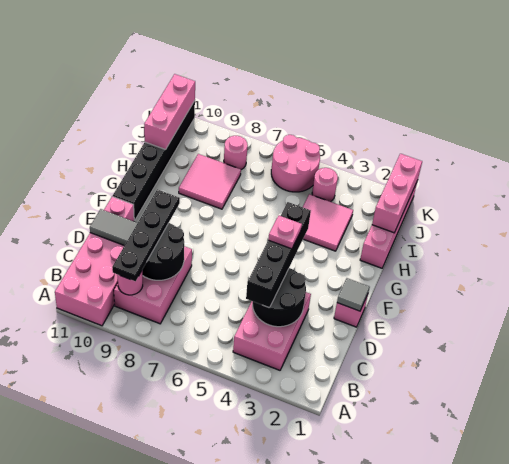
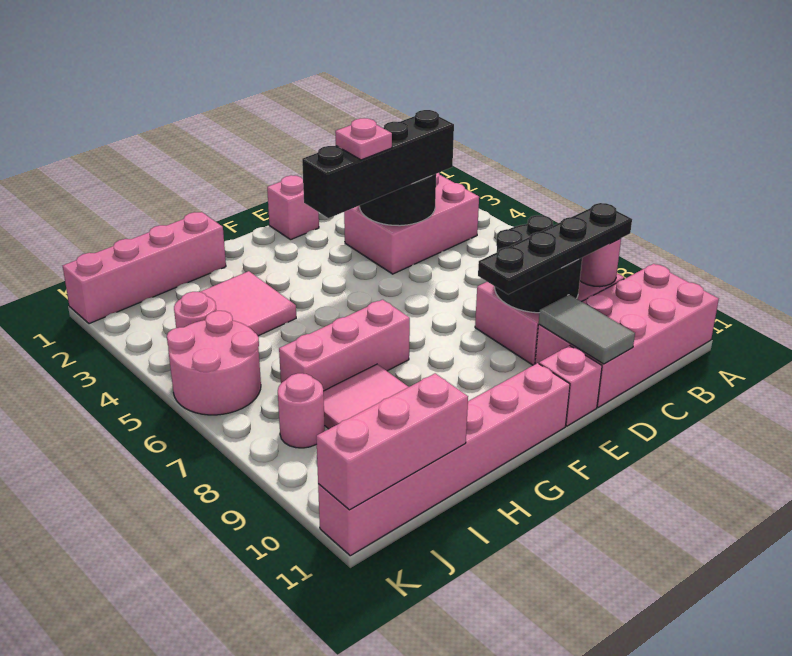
grey tile E1 level 2 -> none
black brick F11:K11 level 1 -> pink brick F11:K11 level 1
pink brick I1:K1 level 2 -> pink brick G7:I7 level 1

